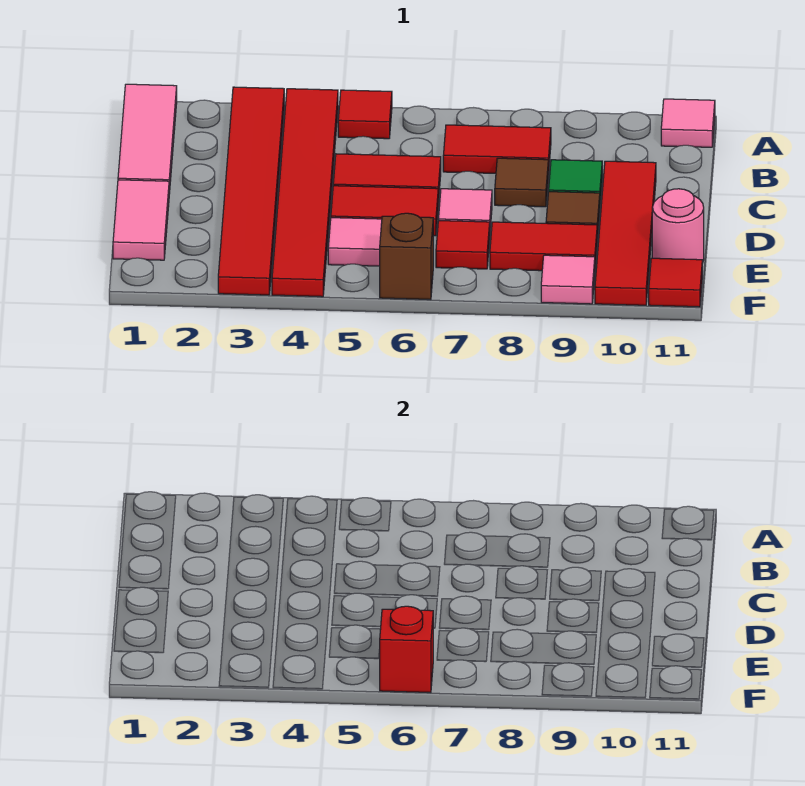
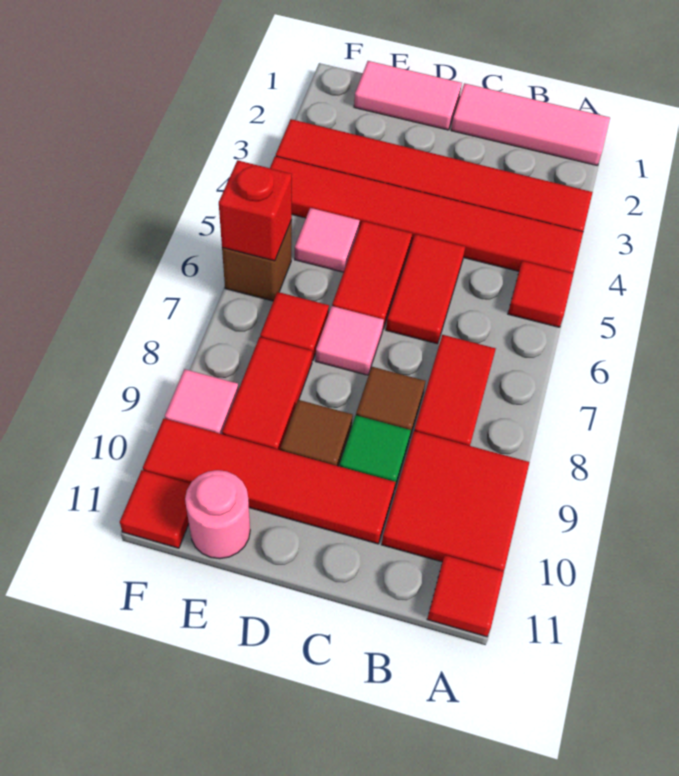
none -> red tile A9:B10 level 1
pink tile A11 level 1 -> red tile A11 level 1

